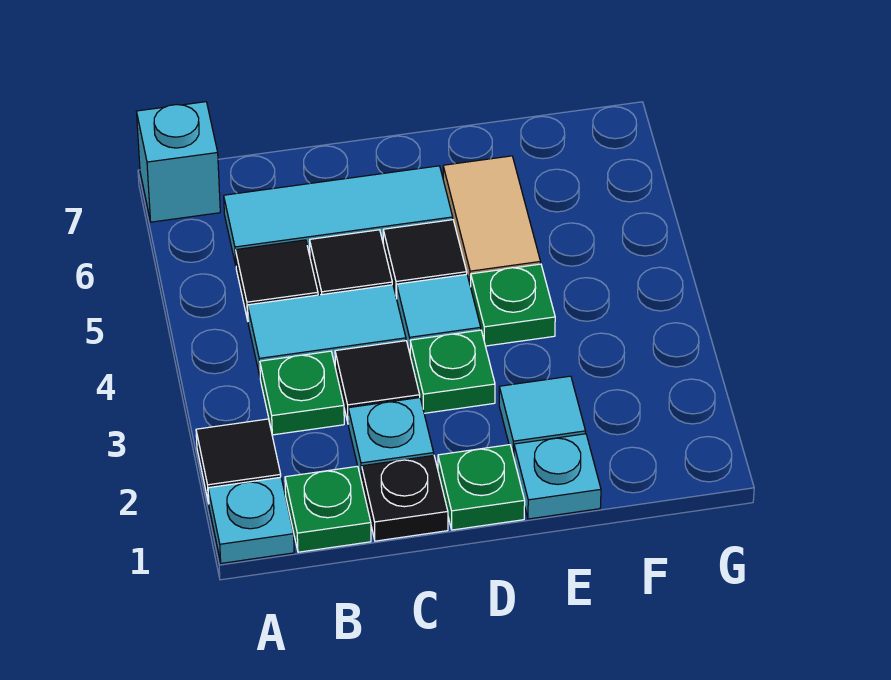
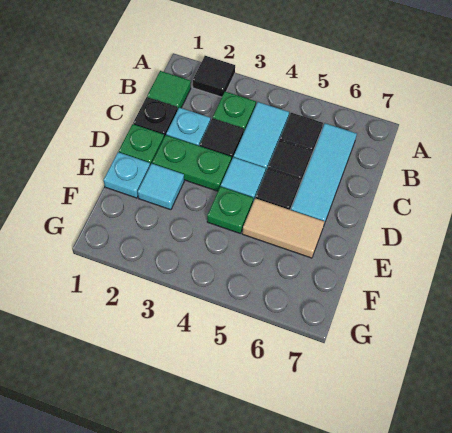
cyan plate A1 level 1 -> none
cyan brick A7 level 1 -> none
green plate B1 level 1 -> green tile B1 level 1
green plate D3 level 1 -> green plate D2:D3 level 1

